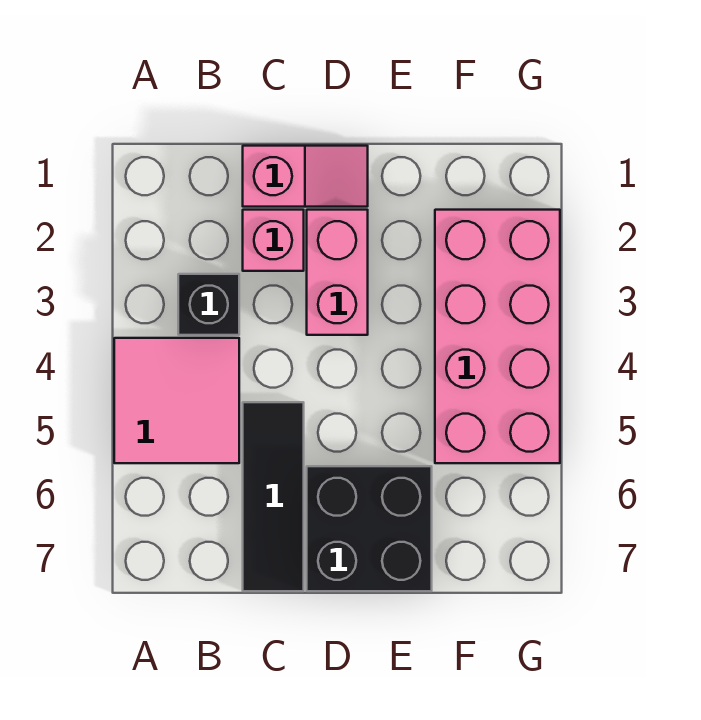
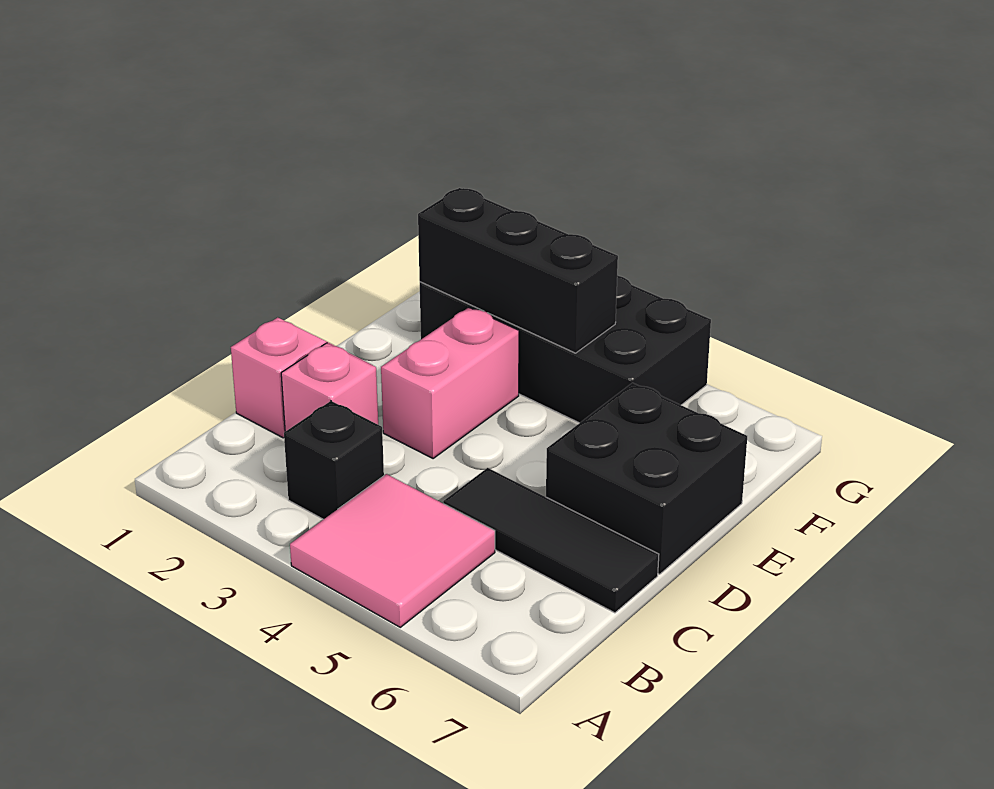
pink brick D2:D3 level 1 -> pink brick D3:E3 level 1
pink brick F2:G5 level 1 -> black brick F2:G5 level 1
none -> black brick F2:F4 level 2

